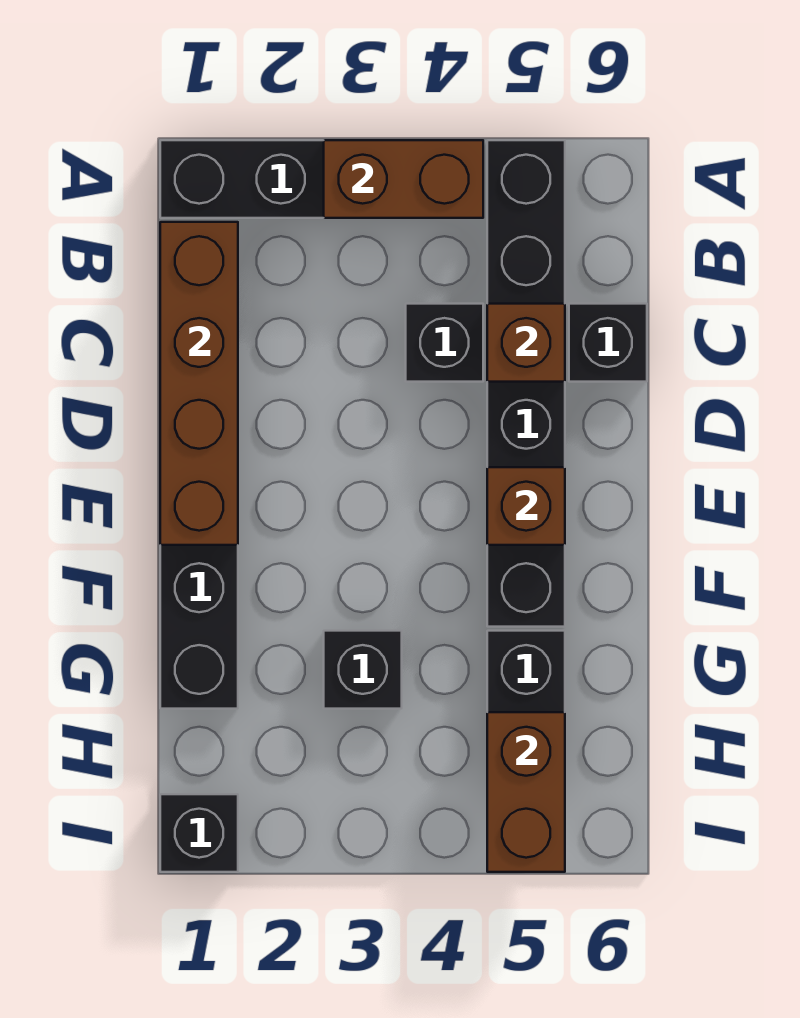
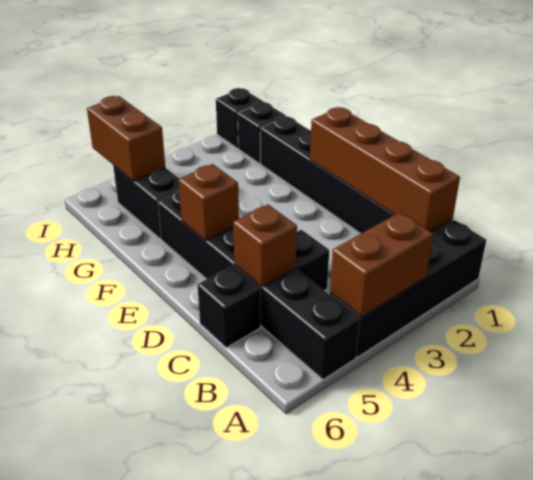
black brick G3 level 1 -> black brick H1 level 1

